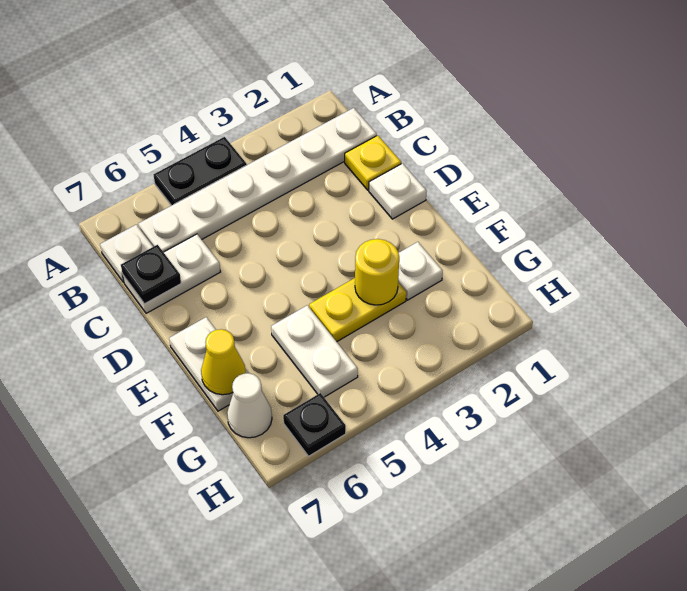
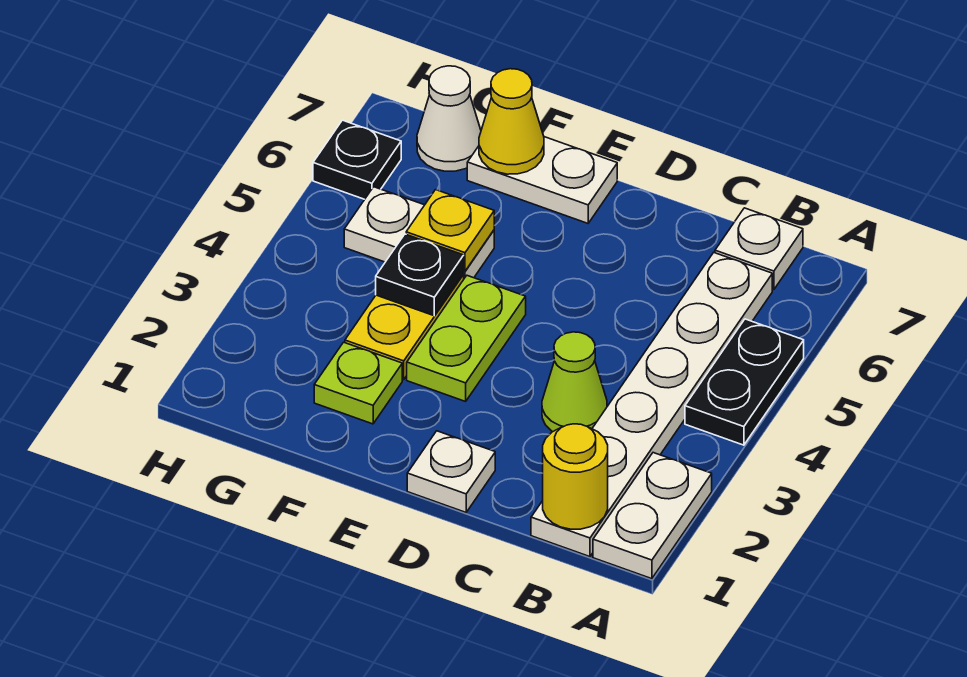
yellow plate C1 level 1 -> yellow plate F5 level 2
none -> lime cone C3 level 1
white plate C6:C7 level 1 -> white plate A1:A2 level 1
black plate C7 level 2 -> black plate F4 level 2
none -> lime plate E3:E4 level 1
white plate F2 level 1 -> lime plate F2 level 1
yellow round brick F3 level 2 -> yellow round brick B1 level 2

